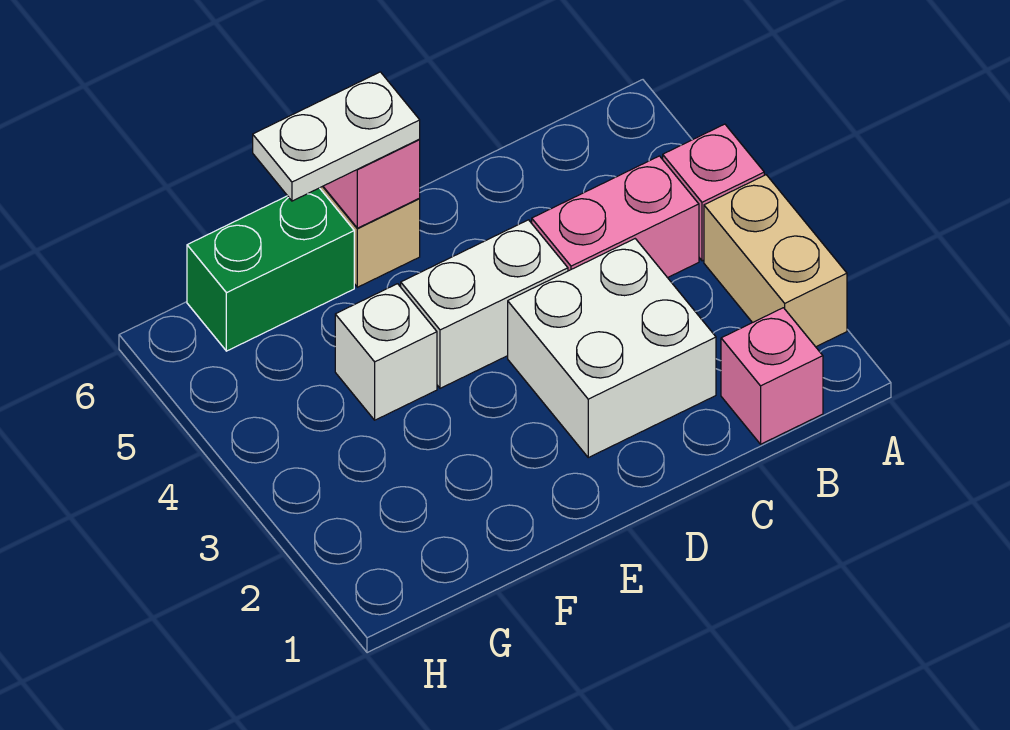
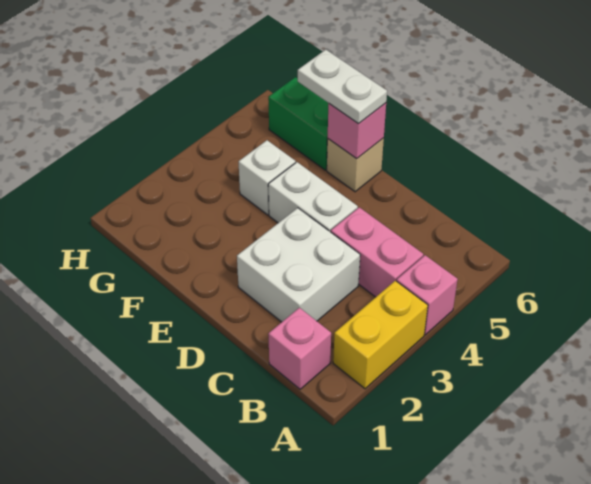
tan brick A2:A3 level 1 -> yellow brick A2:A3 level 1

